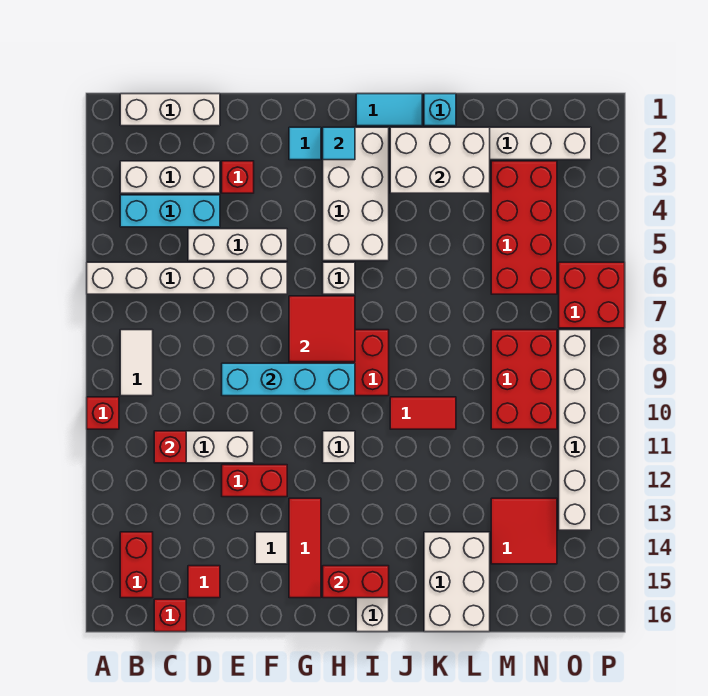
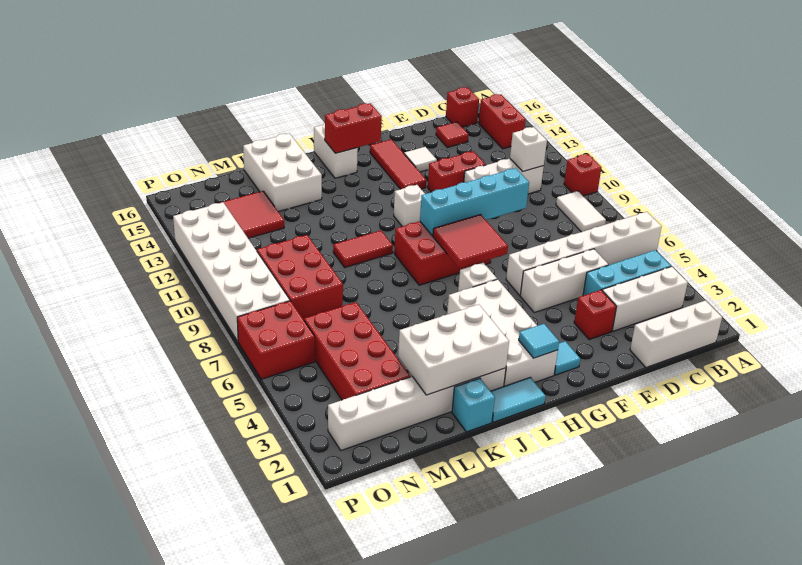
red brick C11 level 2 -> white brick C11 level 2
white brick O8:O13 level 1 -> white brick O8:P13 level 1

